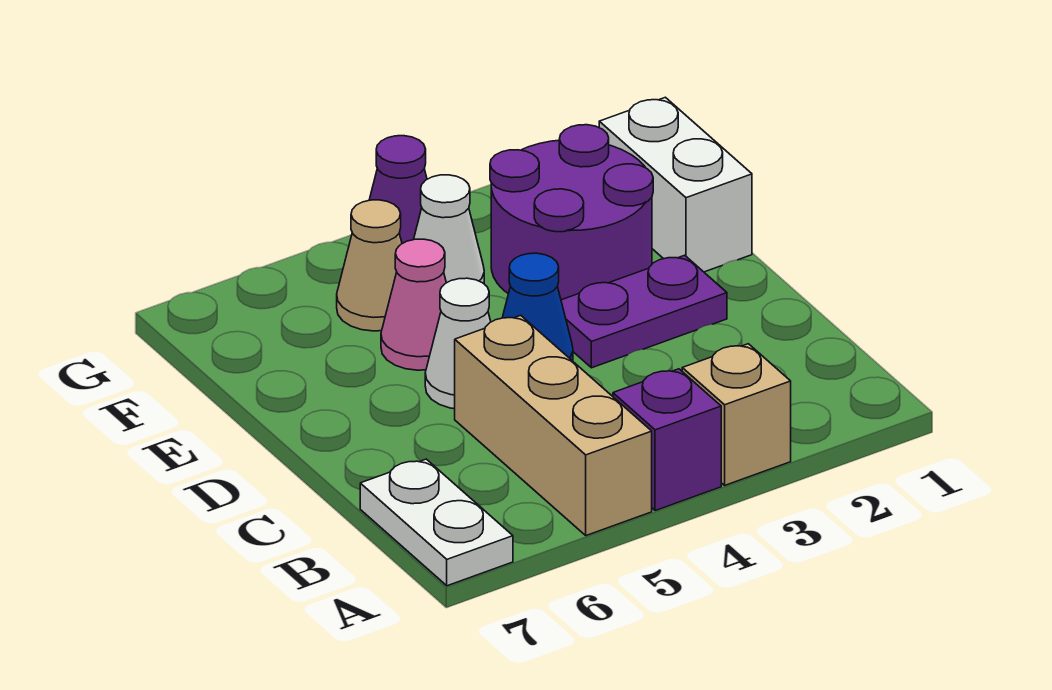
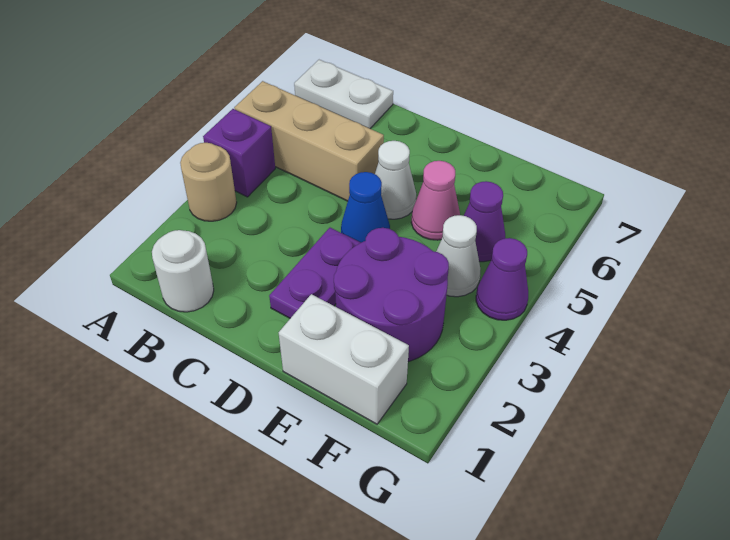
tan brick A3 level 1 -> tan round brick A3 level 1
none -> white round brick B1 level 1
tan cone F5 level 1 -> purple cone F5 level 1

